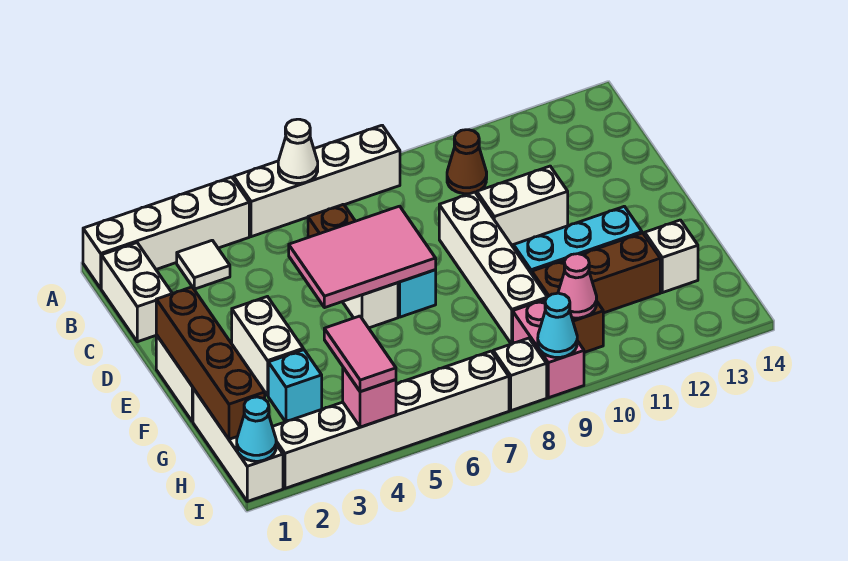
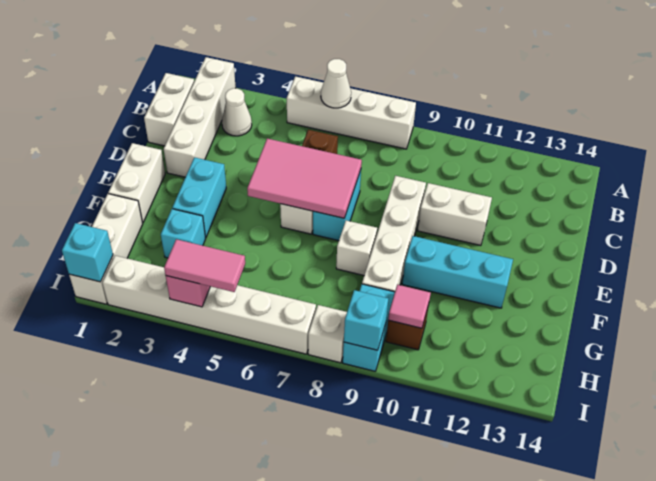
white brick A1:A4 level 1 -> white brick A2:D2 level 1
white tile B3 level 1 -> white cone B3 level 1
brown cone B10 level 1 -> none
brown brick E1:H1 level 2 -> none
white brick E3:F3 level 1 -> cyan brick E3:F3 level 1
brown brick G10:G12 level 1 -> none
white brick G13 level 1 -> white brick F8 level 1
pink tile H4:I4 level 3 -> pink tile I4:I5 level 3
pink brick H9:I9 level 1 -> cyan brick H9:I9 level 1
pink cone H10 level 2 -> pink tile H10 level 2
cyan cone I1 level 2 -> cyan brick I1 level 2
cyan cone I9 level 2 -> cyan brick I9 level 2

